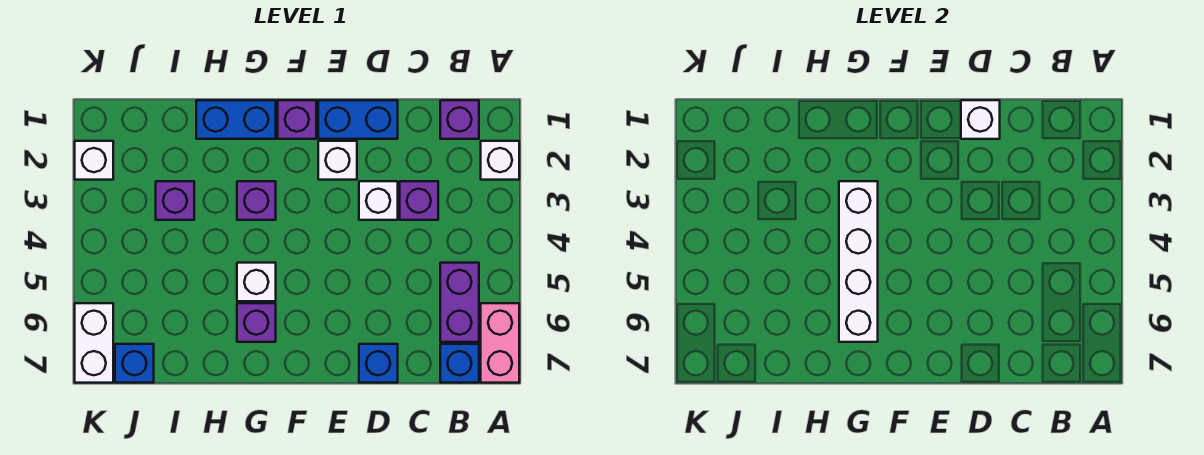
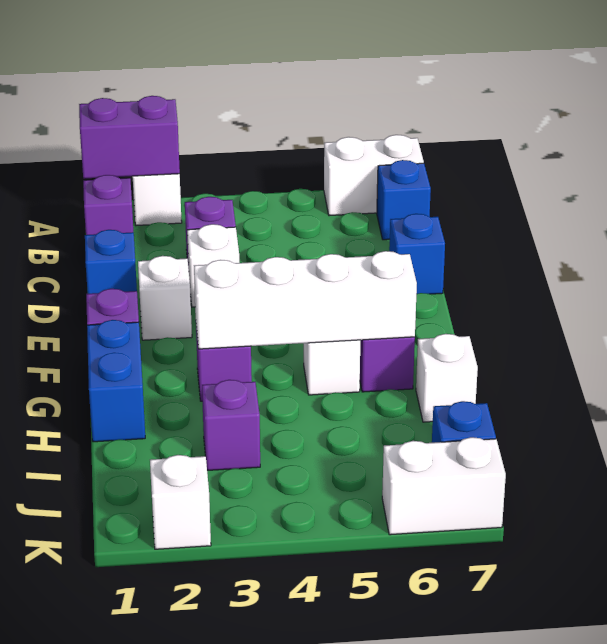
pink brick A6:A7 level 1 -> white brick A6:A7 level 1
purple brick B5:B6 level 1 -> purple brick A1:A2 level 2
blue brick D1:E1 level 1 -> blue brick D1 level 1
white brick D1 level 2 -> white brick H7 level 1

